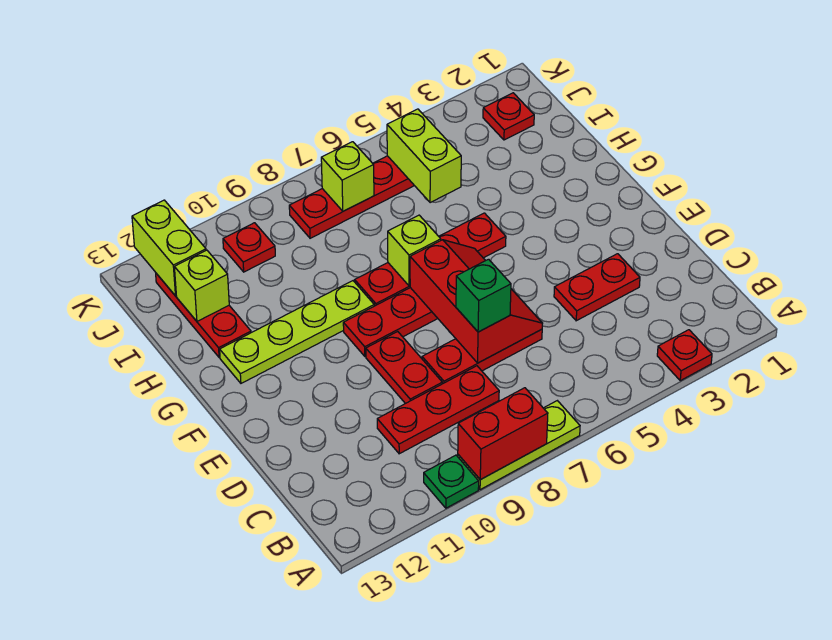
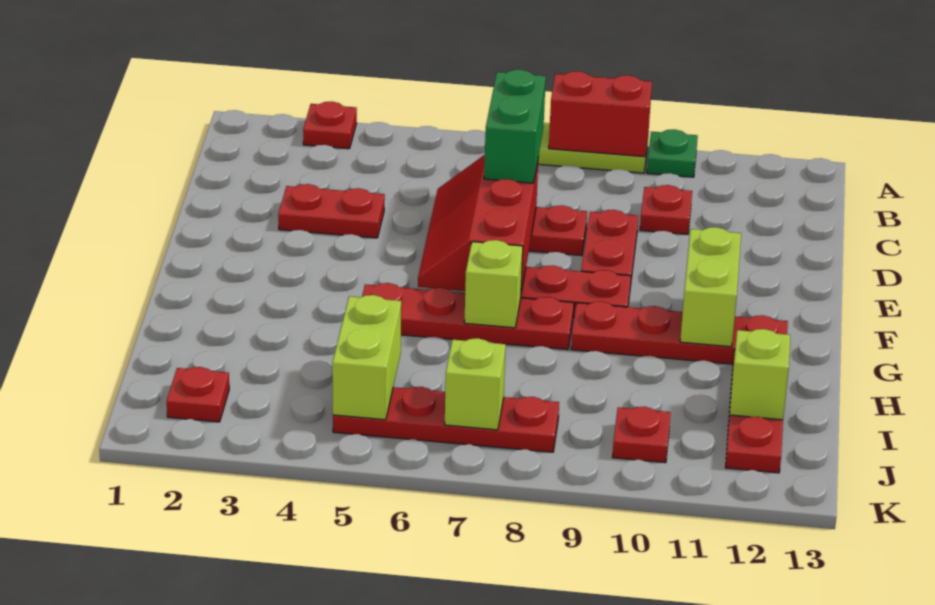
red plate C8:C10 level 1 -> red plate C10 level 1
green brick D7 level 3 -> green brick C7:D7 level 3
lime plate G9:G12 level 1 -> red plate G9:G12 level 1
lime brick J12:K12 level 2 -> lime brick F11:G11 level 2

